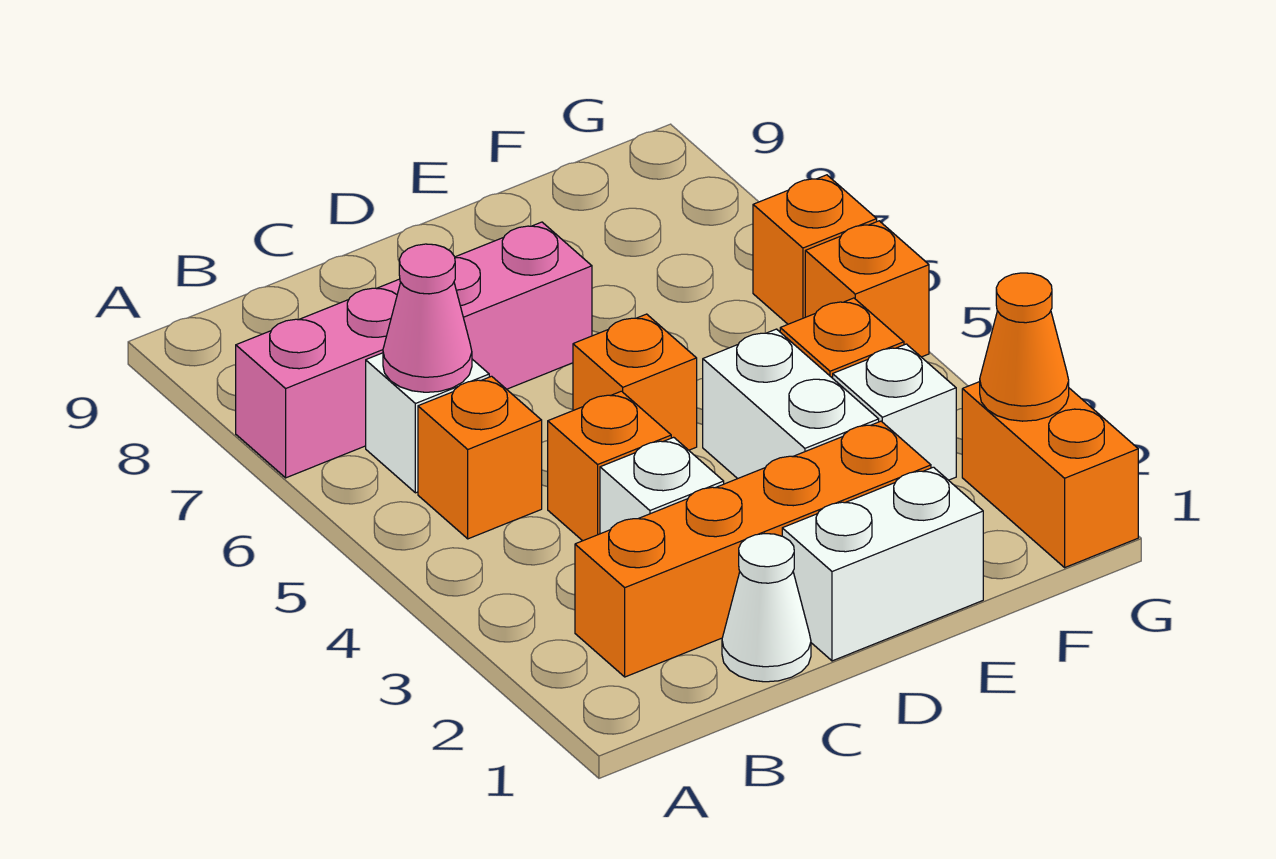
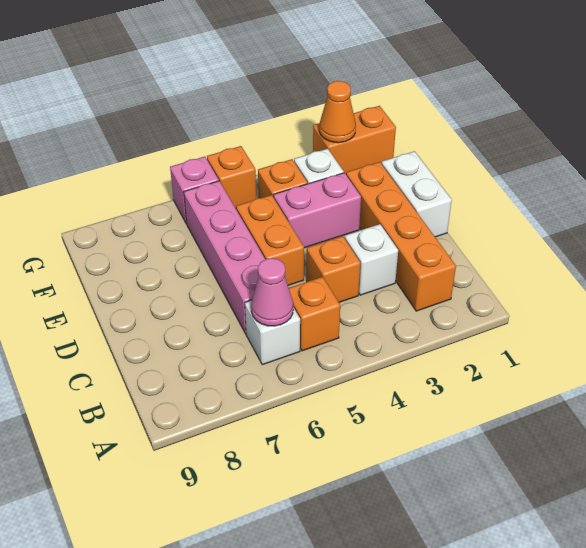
pink brick A7:D7 level 1 -> pink brick C6:F6 level 1
white cone C1 level 1 -> none
orange brick D5 level 1 -> orange brick D5:E5 level 1
white brick E3:E4 level 1 -> pink brick E3:E4 level 1
orange brick G6 level 1 -> pink brick G6 level 1

